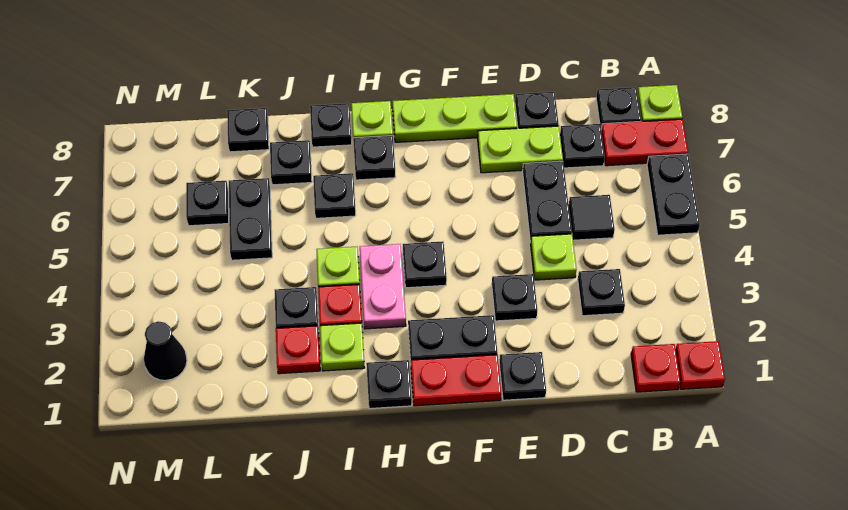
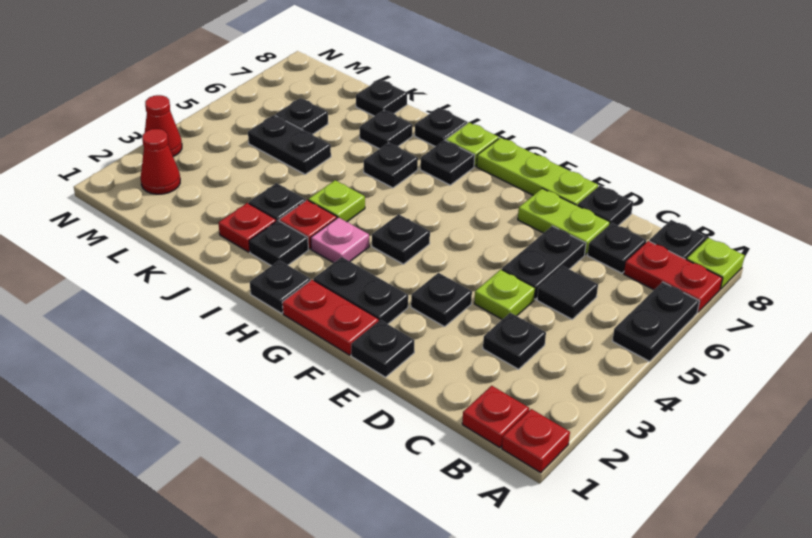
pink plate H3:H4 level 1 -> pink plate H3 level 1
lime plate I2 level 1 -> black plate I2 level 1
black plate K5:K6 level 1 -> black plate K5:L5 level 1
black cone M2 level 1 -> red cone M2 level 1
none -> red cone N3 level 1

